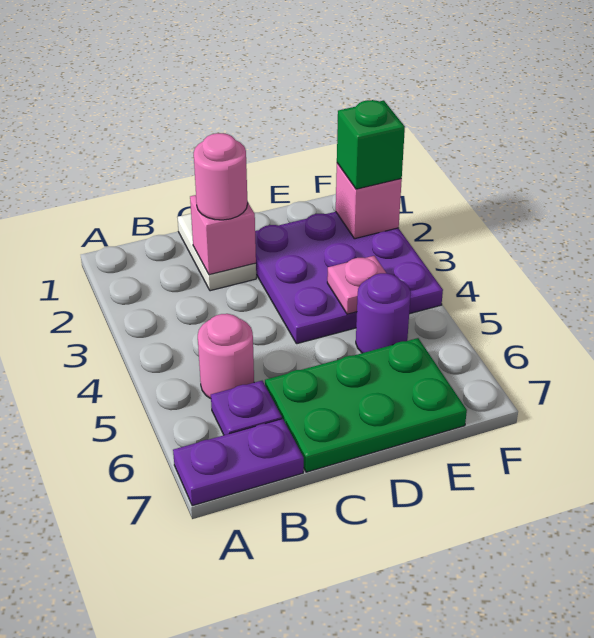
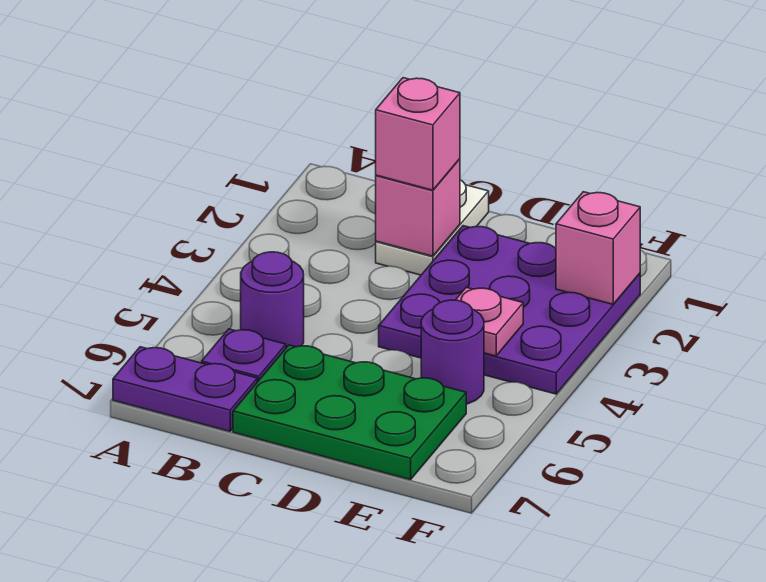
pink round brick B5 level 1 -> purple round brick B5 level 1
pink round brick C2 level 3 -> pink brick C2 level 3
green brick F2 level 3 -> none

